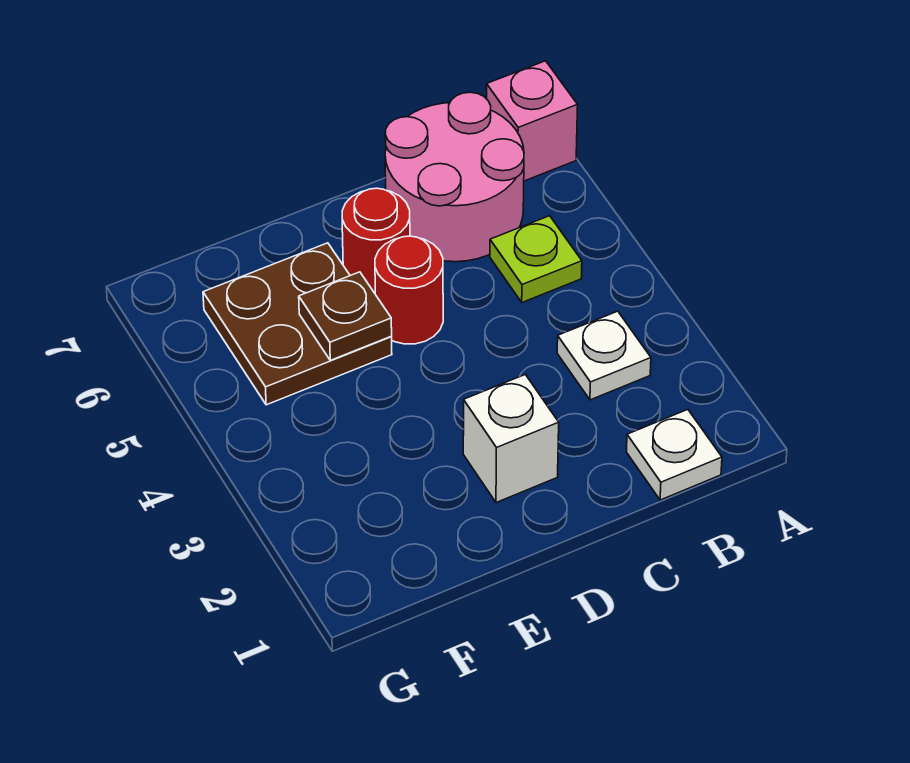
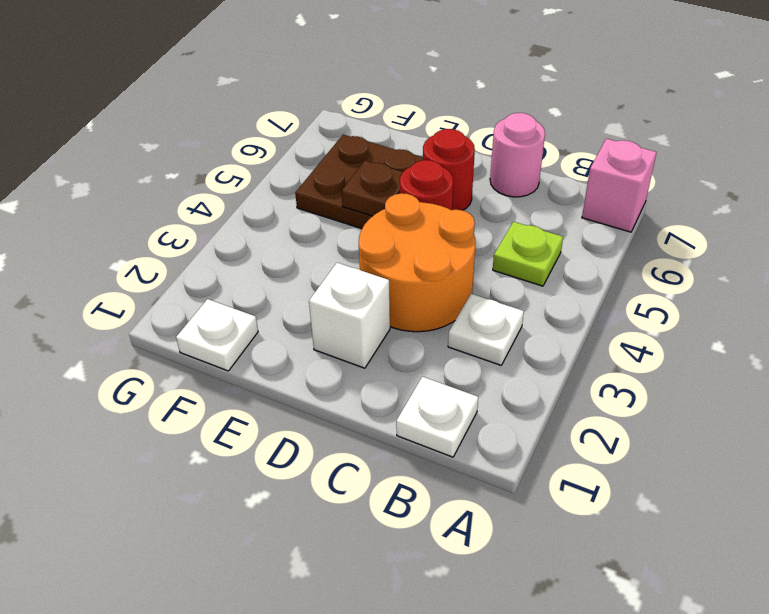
pink round brick B6:C7 level 1 -> pink round brick C7 level 1
none -> orange round brick C3:D4 level 1
none -> white plate F1 level 1

